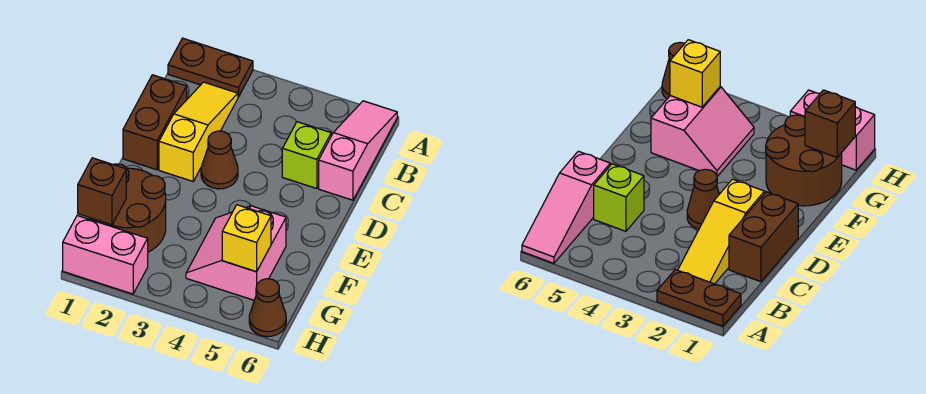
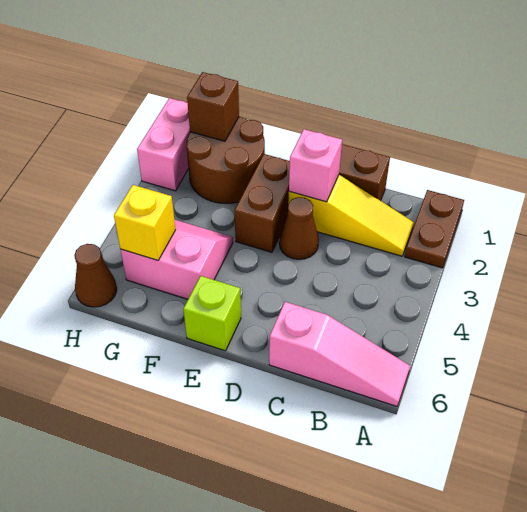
lime brick C5 level 1 -> lime brick E6 level 1
none -> pink brick D2 level 2
none -> brown brick E2:E3 level 1

